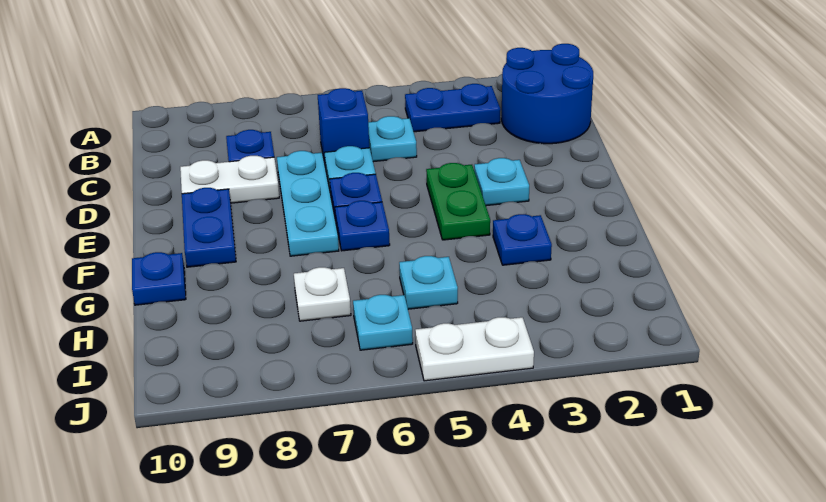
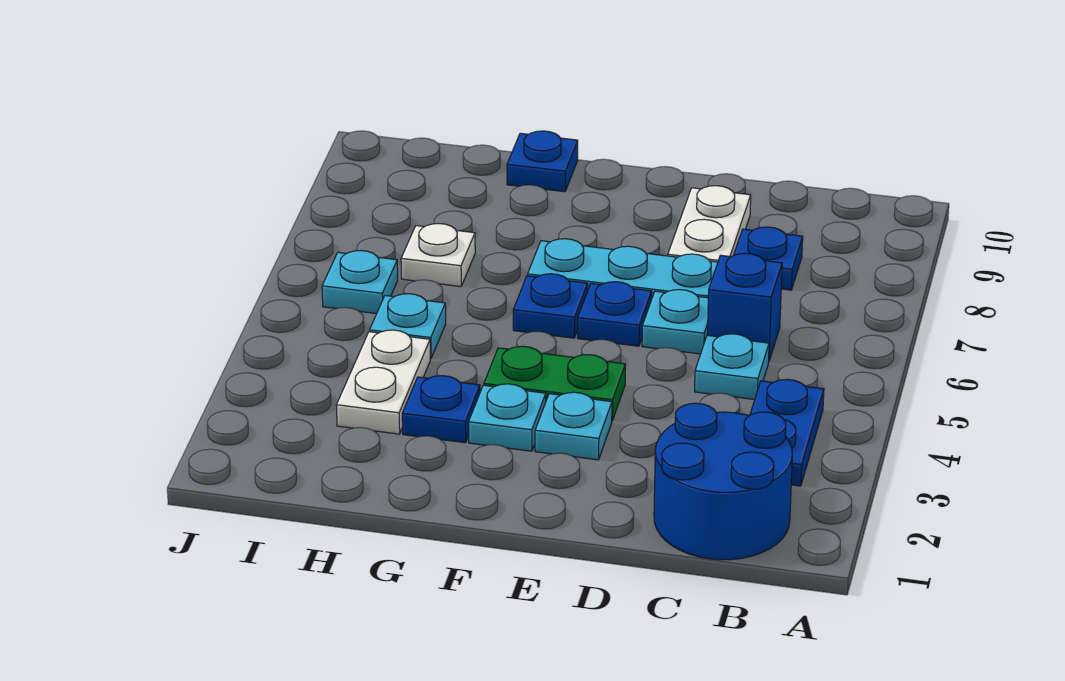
blue plate E9:F9 level 1 -> none
none -> cyan plate F3 level 1
white plate J4:J5 level 1 -> white plate H3:H4 level 1

